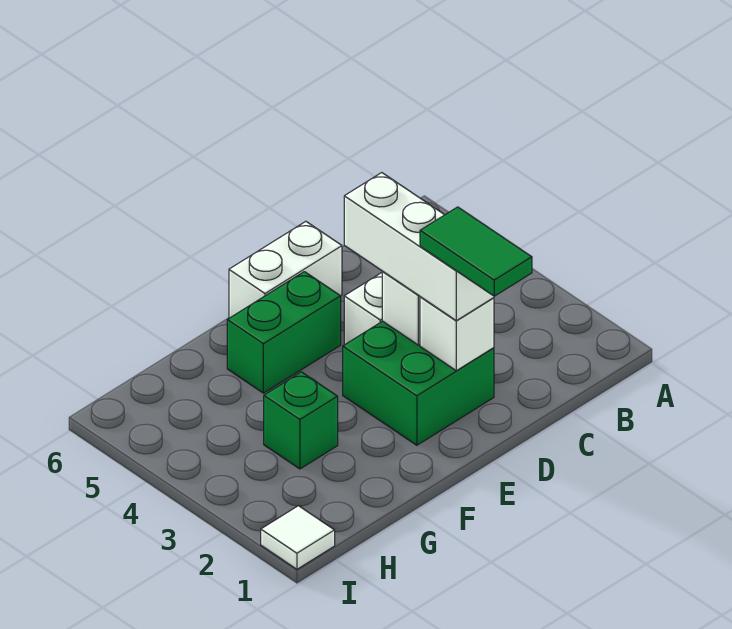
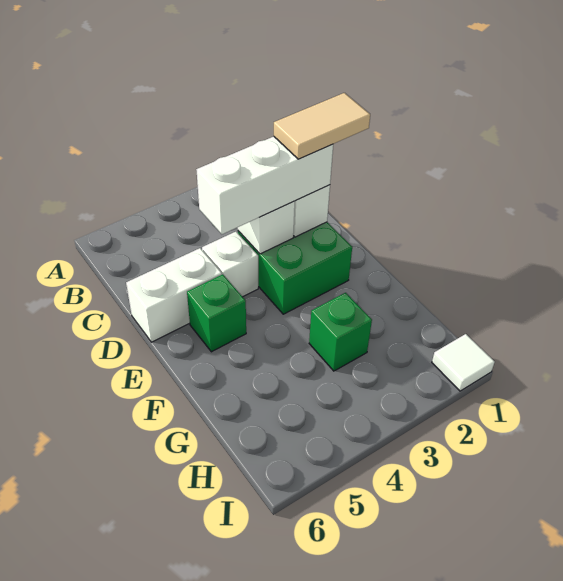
green tile D1:D2 level 4 -> tan tile D1:D2 level 4
white brick D6:E6 level 1 -> white brick D5:D6 level 1
green brick E5:F5 level 1 -> green brick E5 level 1

